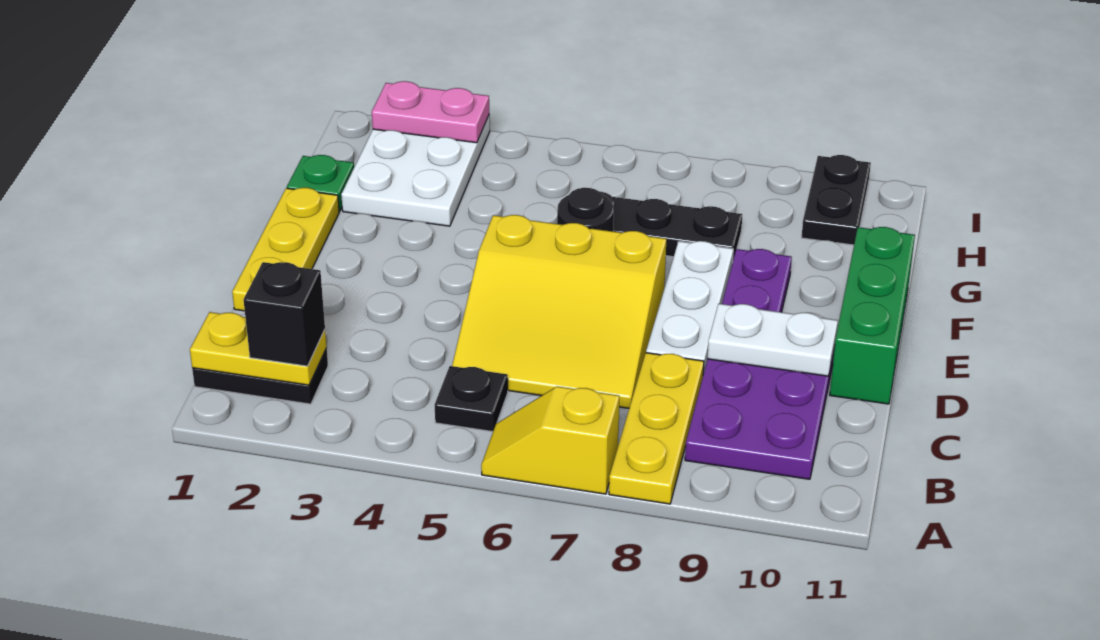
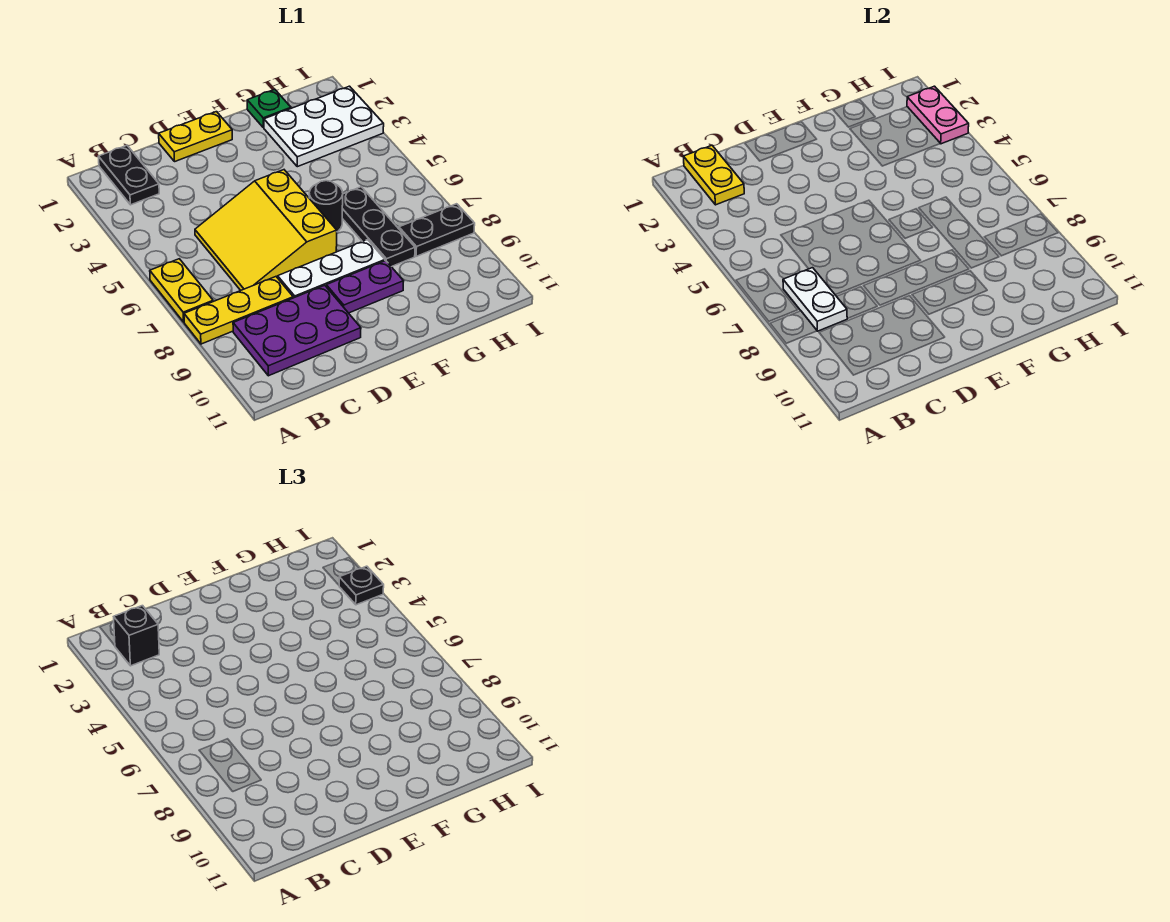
yellow slope A6:A7 level 1 top 7 -> yellow plate A6:A7 level 1
black plate B5 level 1 -> black plate I3 level 3
yellow plate D1:F1 level 1 -> yellow plate D1:E1 level 1
white plate D9:D10 level 2 -> white plate B7:B8 level 2
green brick D11:F11 level 1 -> none
black plate H10:I10 level 1 -> black plate H8:I8 level 1

